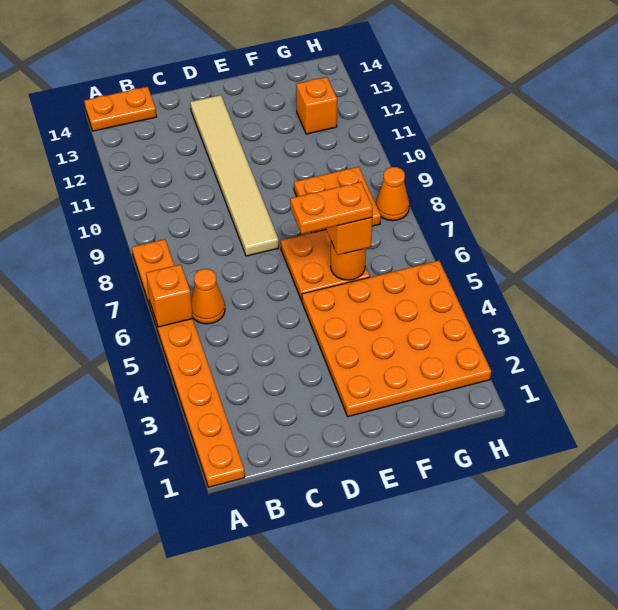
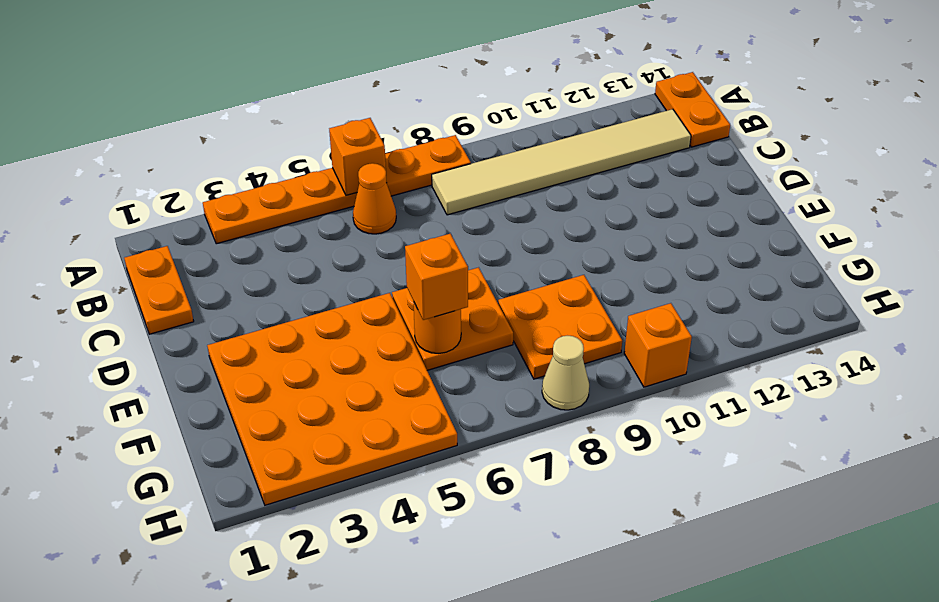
orange plate A1:A8 level 1 -> orange plate A3:A8 level 1
tan tile D8:D13 level 1 -> tan tile B8:B13 level 1
orange plate E6:F6 level 4 -> orange plate B1:C1 level 1
orange brick G12 level 1 -> orange brick H10 level 1
orange cone H8 level 1 -> tan cone H8 level 1

